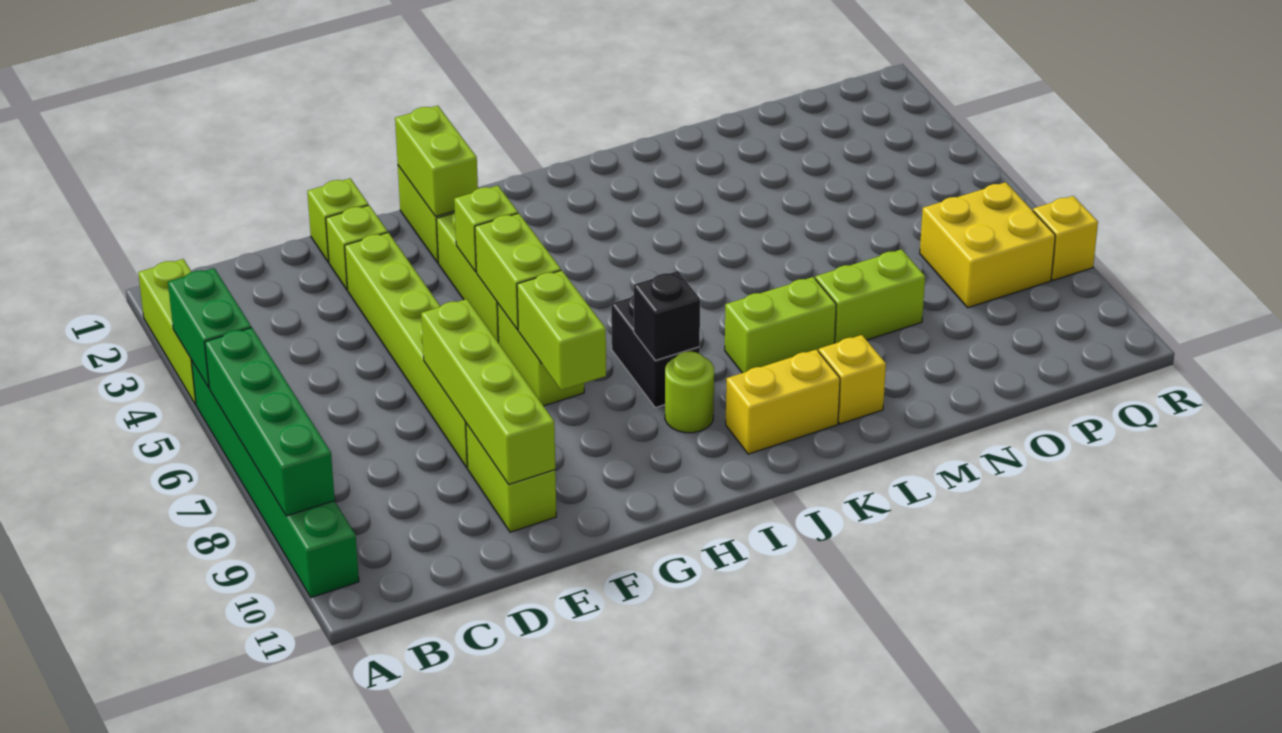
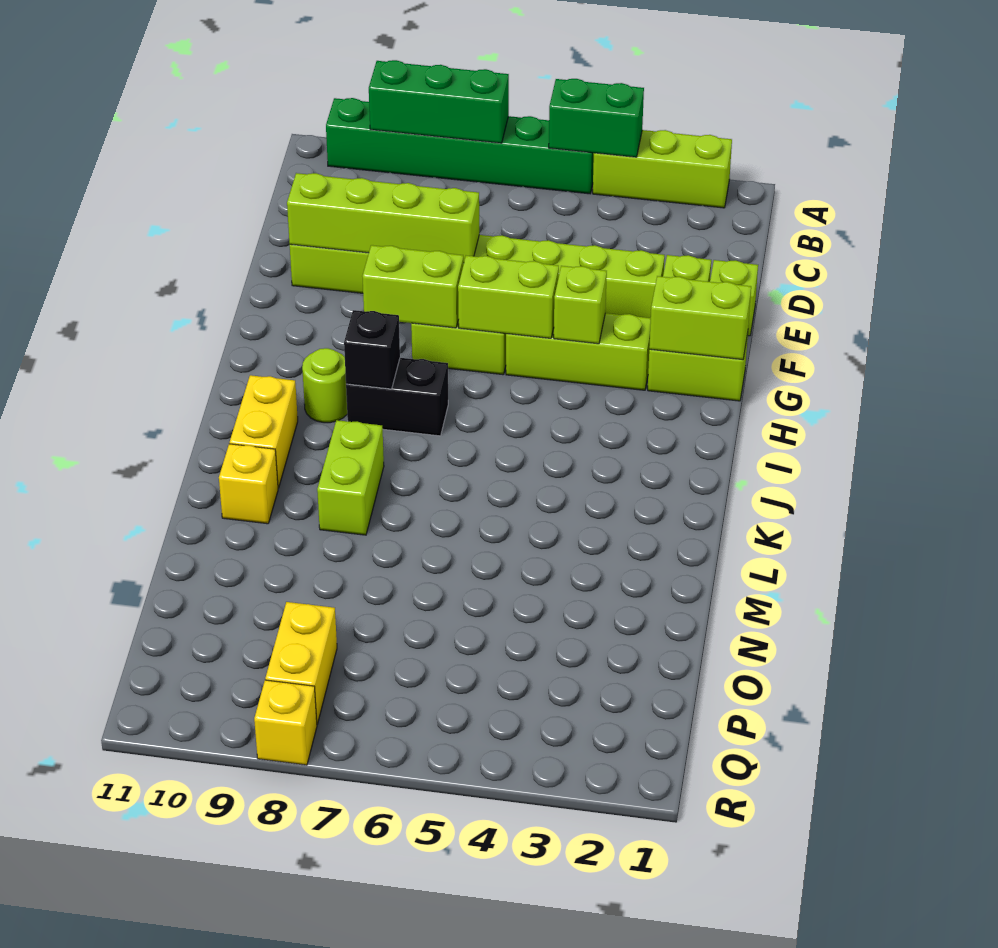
green brick A6:A9 level 2 -> green brick A7:A9 level 2
lime brick M8:N8 level 1 -> none
yellow brick P7:Q8 level 1 -> yellow brick P8:Q8 level 1

